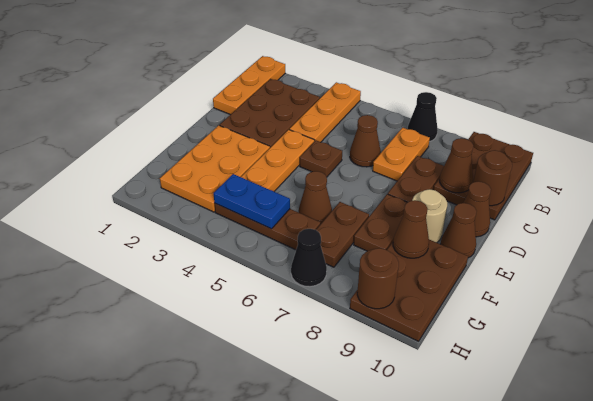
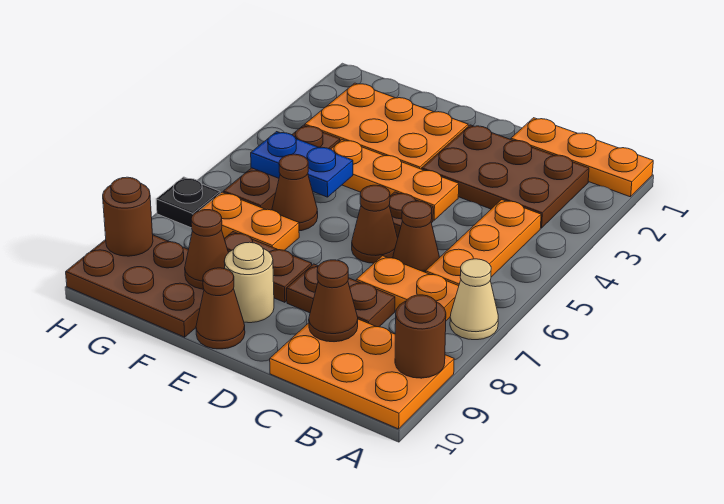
orange plate A4:C4 level 1 -> orange plate B4:B6 level 1
black cone A7 level 1 -> tan cone A7 level 1
brown plate A9:C10 level 1 -> orange plate A9:C10 level 1
brown round brick C10 level 2 -> brown round brick A9 level 2
brown cone D10 level 1 -> brown cone D6 level 1
brown plate F7:G7 level 1 -> orange plate F7:G7 level 1
blue plate G4:G5 level 2 -> blue plate F5:G5 level 2
black cone H7 level 1 -> black plate H7 level 1

